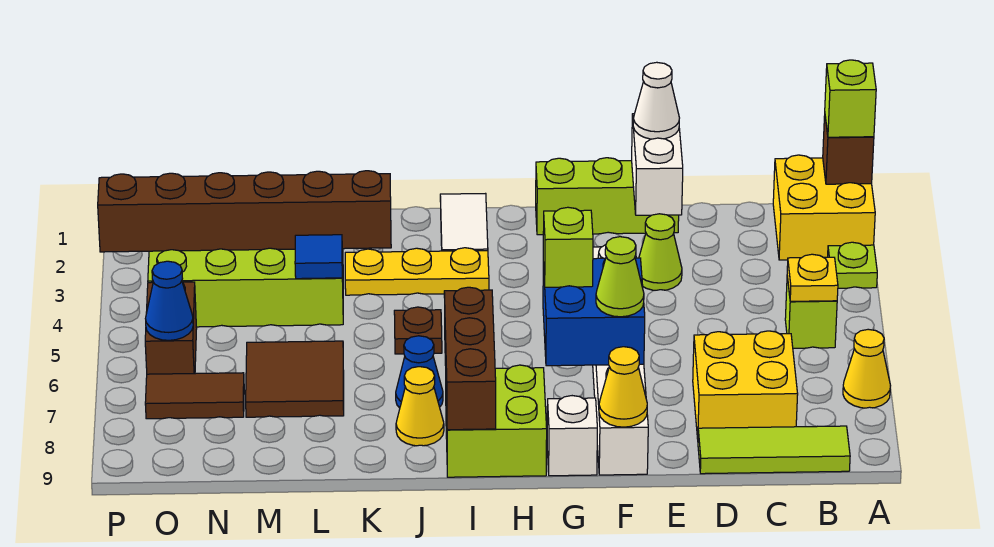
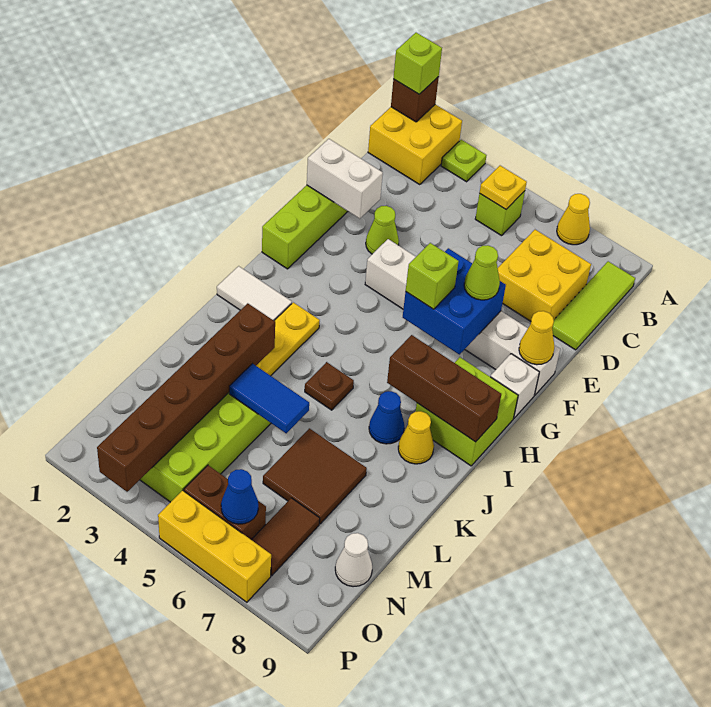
white cone E1 level 3 -> white cone N9 level 1
blue tile L4 level 2 -> blue tile L4:L5 level 2
none -> yellow brick P5:P7 level 1

